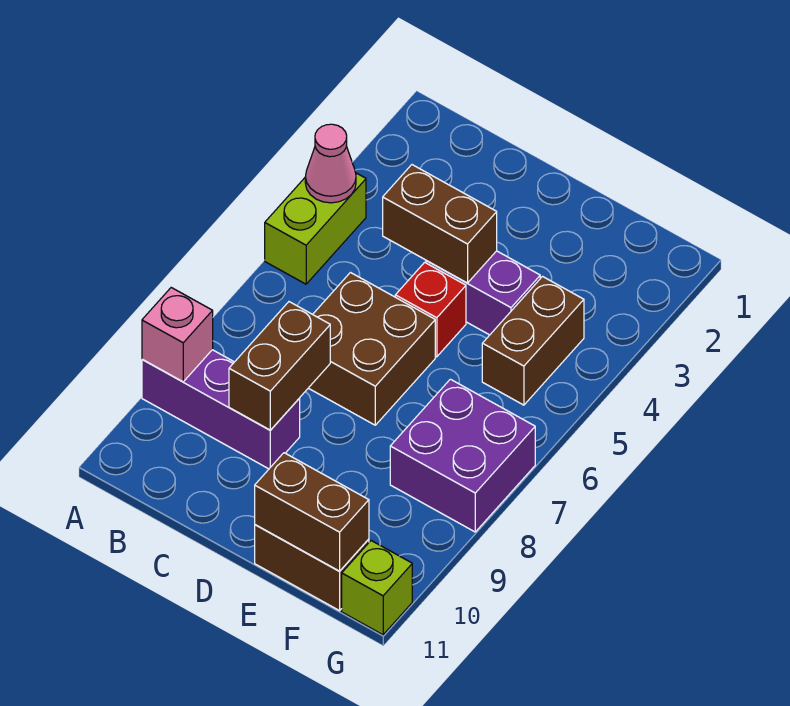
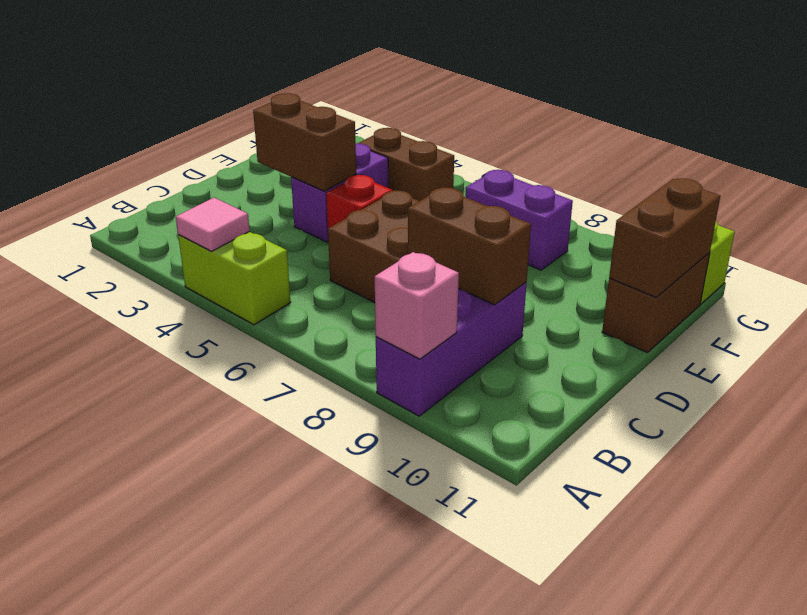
pink cone A4 level 2 -> pink tile A4 level 2
brown brick C4:D4 level 2 -> brown brick D3:D4 level 2
purple brick F7:G8 level 1 -> purple brick F7:F8 level 1

